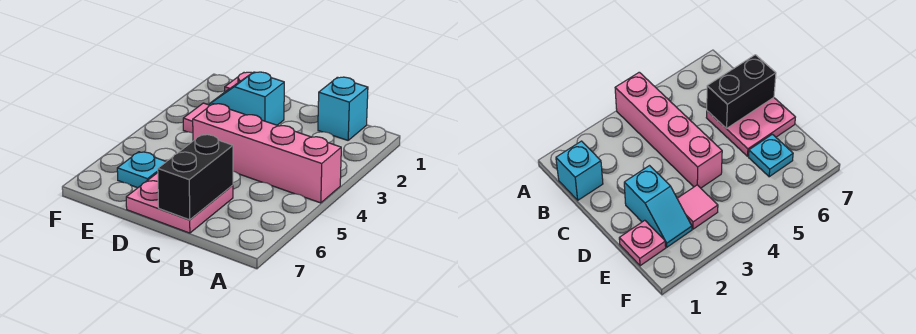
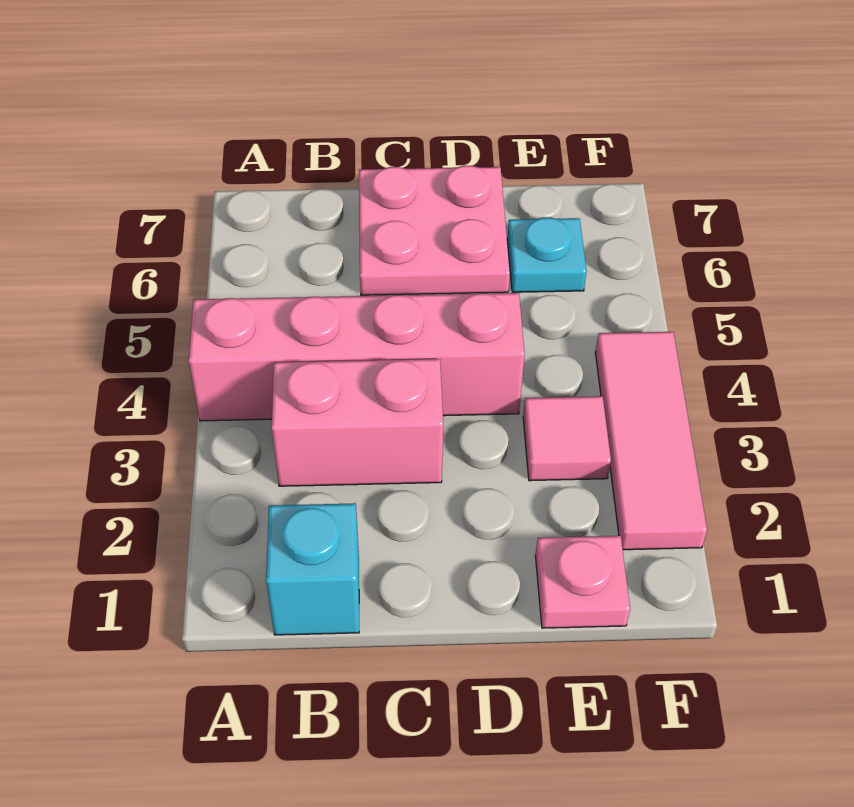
none -> pink brick B3:C3 level 1
black brick C6:C7 level 2 -> none
cyan slope D2:E2 level 1 top D -> none
none -> pink tile F2:F4 level 1

